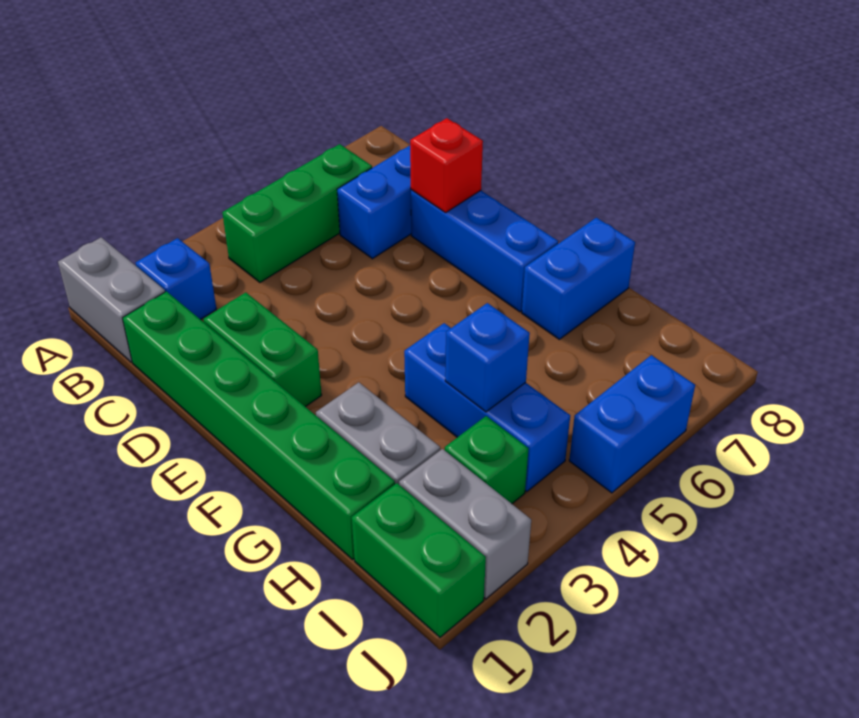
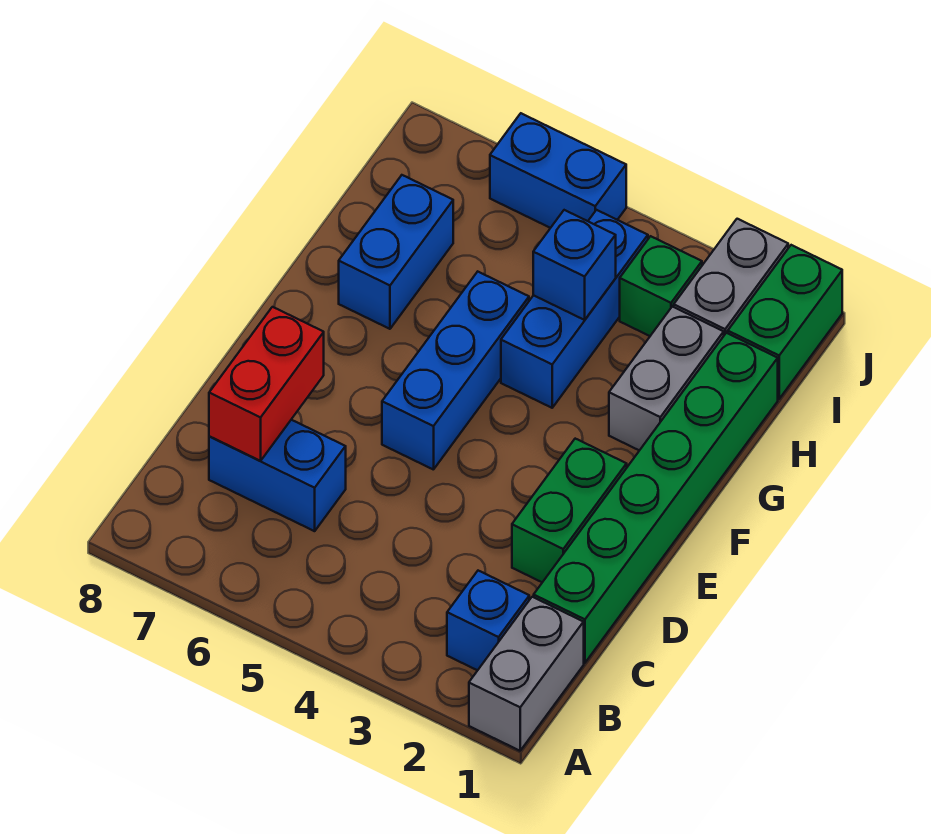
green brick B4:B6 level 1 -> none
blue brick D7:F7 level 1 -> blue brick E5:G5 level 1
red brick D7 level 2 -> red brick C7:D7 level 2
blue brick G7:G8 level 1 -> blue brick G7:H7 level 1

